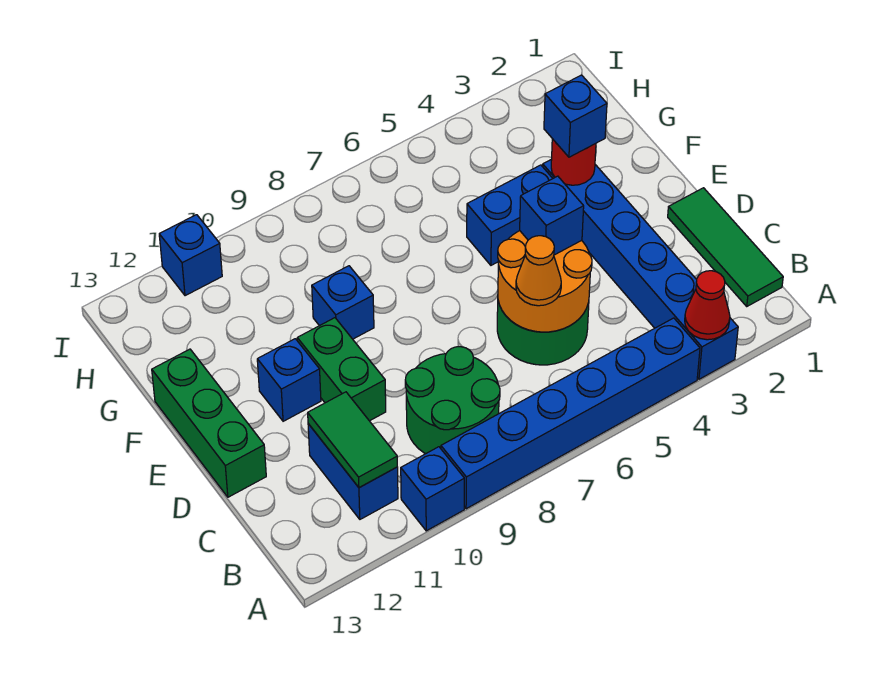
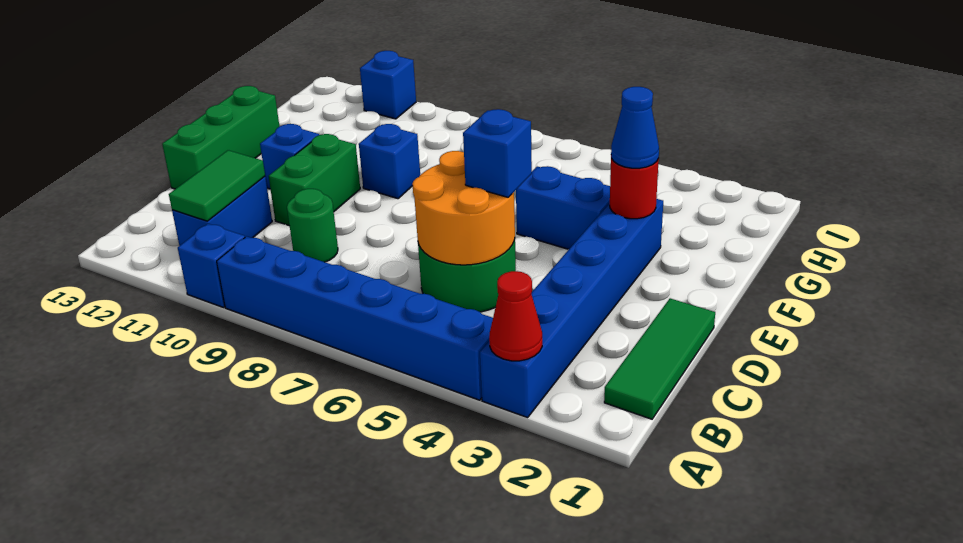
green round brick B8:C9 level 1 -> green round brick C9 level 1
orange cone C6 level 3 -> none
blue brick F3 level 3 -> blue cone F3 level 3

